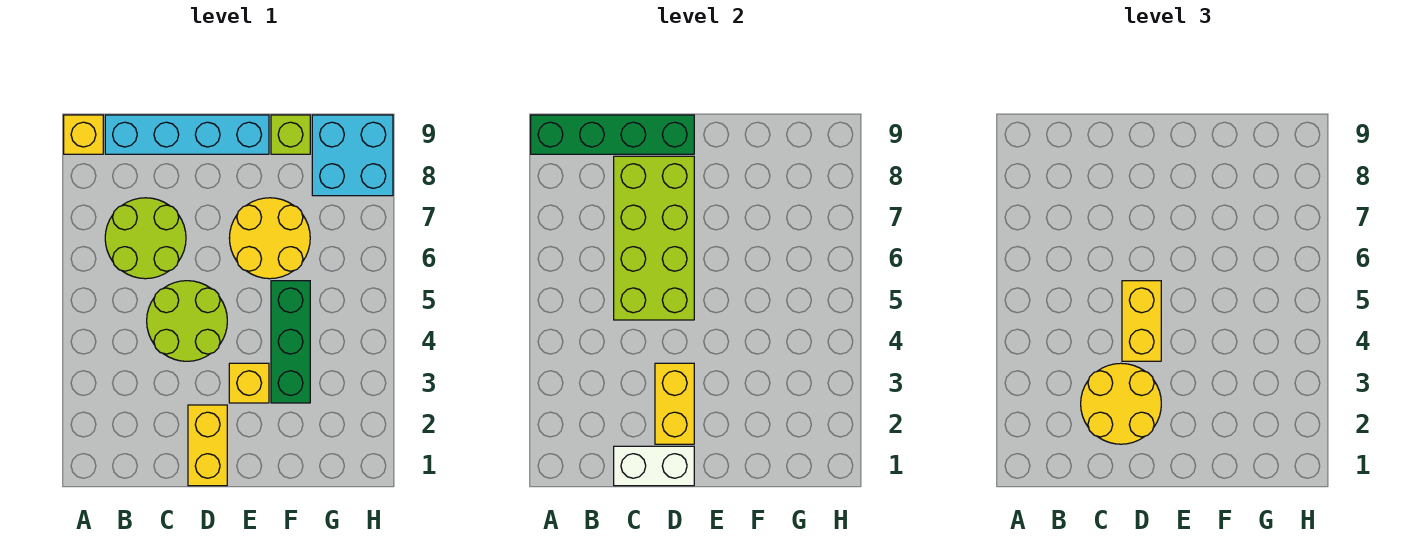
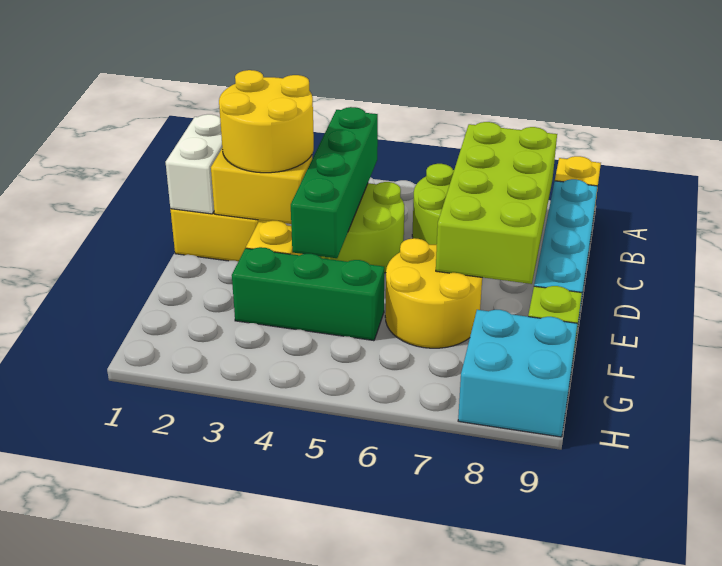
green brick A9:D9 level 2 -> green brick B4:E4 level 2
lime brick C5:D8 level 2 -> lime brick B7:E8 level 2
yellow brick D4:D5 level 3 -> none

